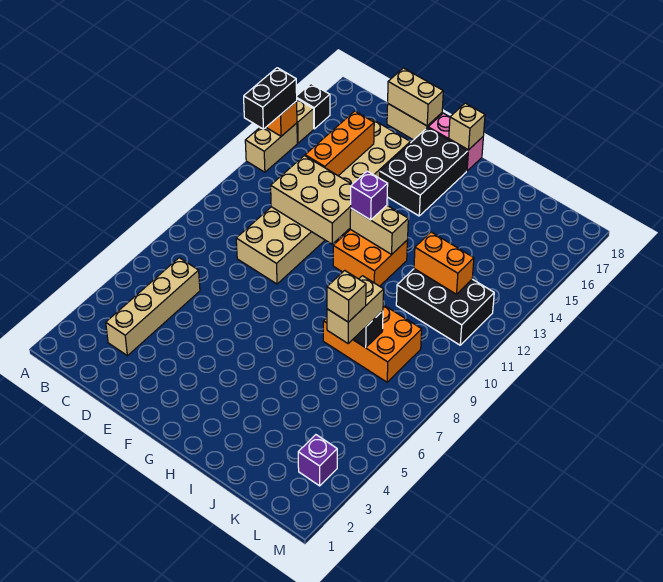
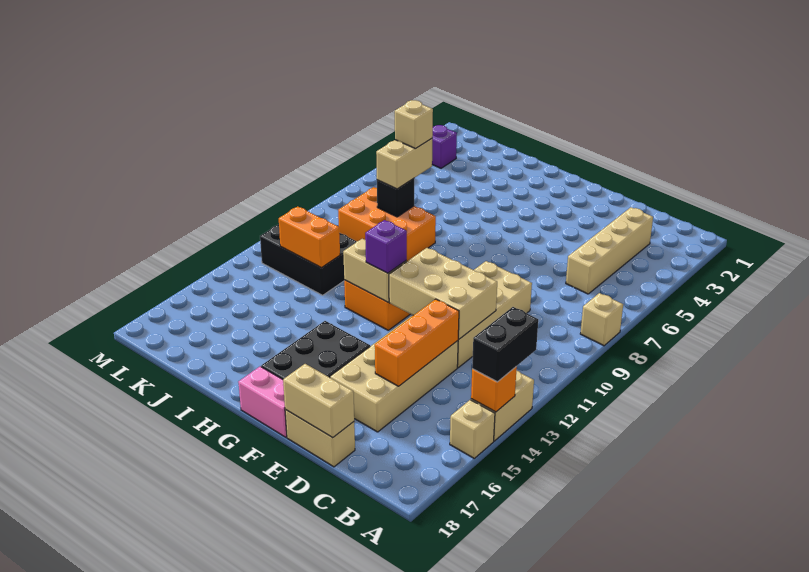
black brick A16 level 1 -> none
tan brick G18 level 2 -> tan brick A8 level 1

